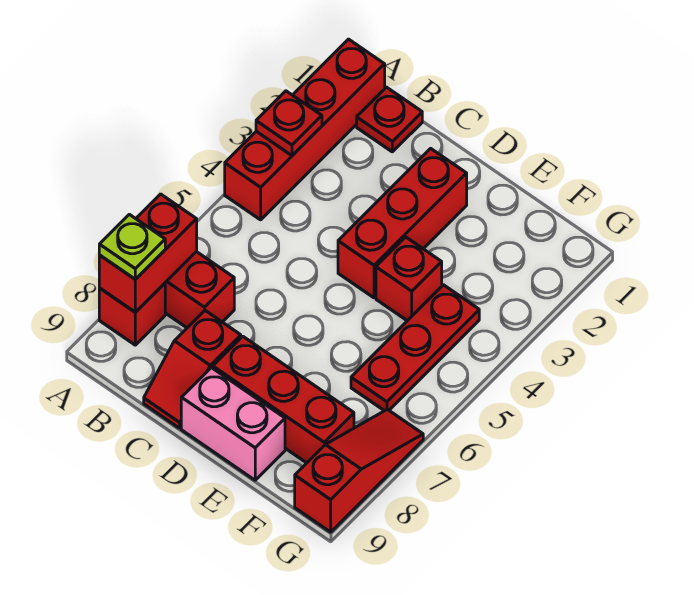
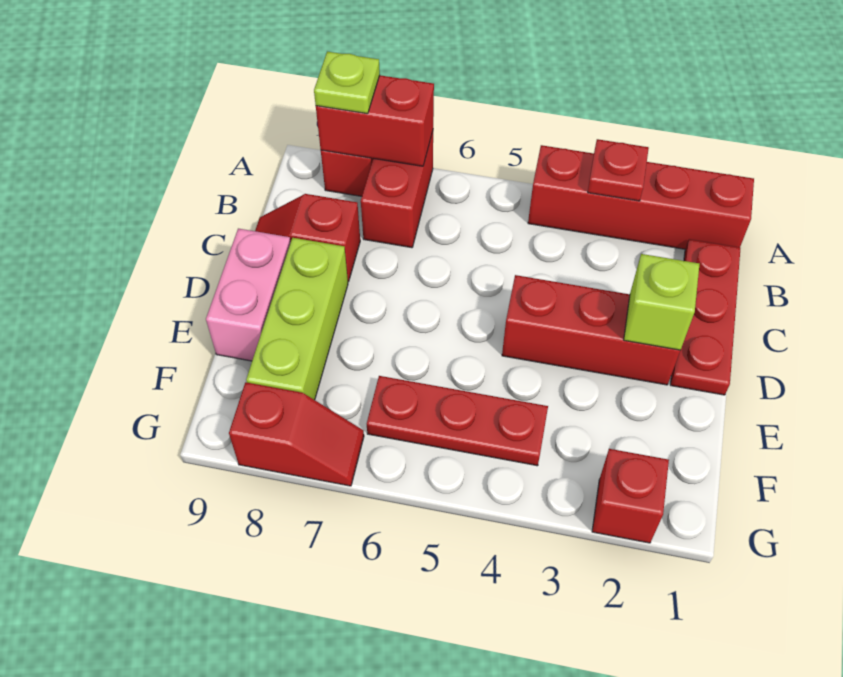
red plate B1 level 1 -> red plate B1:D1 level 1
none -> lime brick D2 level 2
red brick D8:F8 level 1 -> lime brick D8:F8 level 1
red brick E4 level 1 -> red brick G2 level 1
red slope G7:G9 level 1 top 9 -> red slope G7:G8 level 1 top 8

